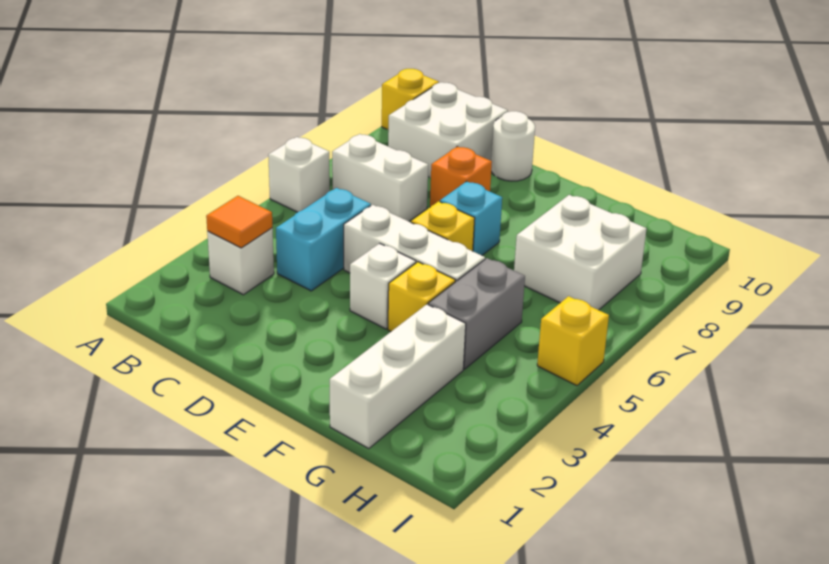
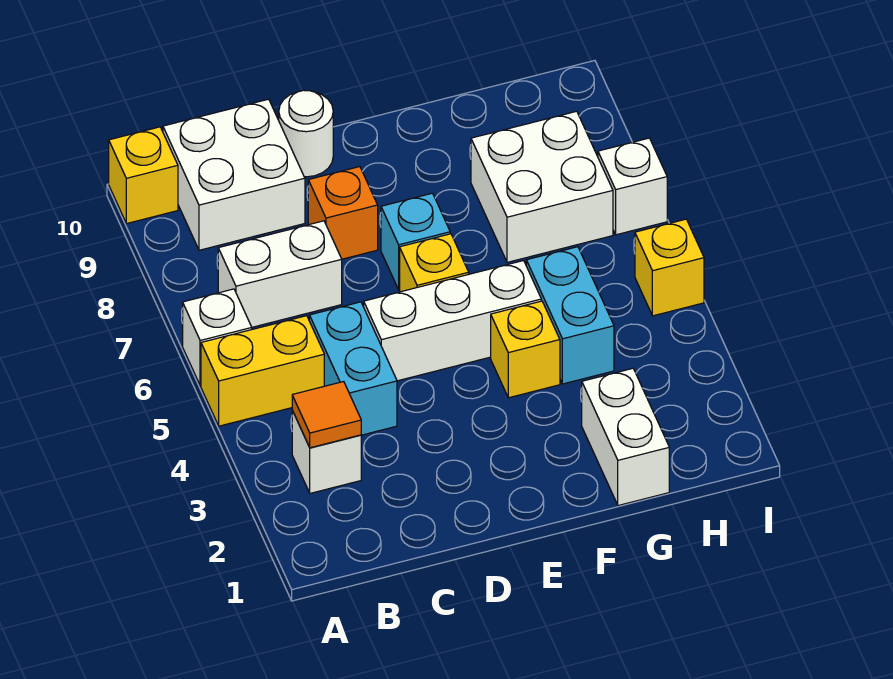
none -> yellow brick A5:B5 level 1
white brick E4 level 1 -> white brick I7 level 1
white brick G1:G3 level 1 -> white brick G1:G2 level 1
grey brick G4:G5 level 1 -> cyan brick G4:G5 level 1

